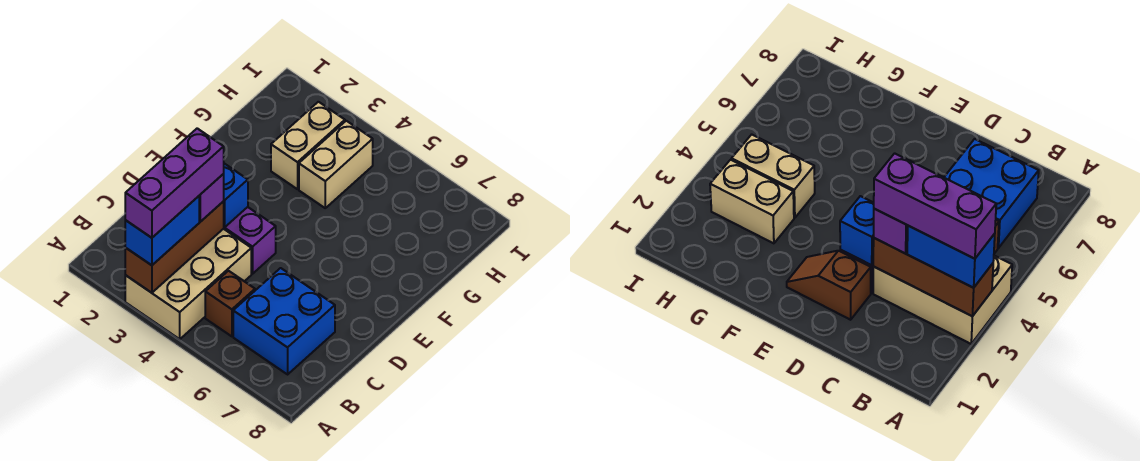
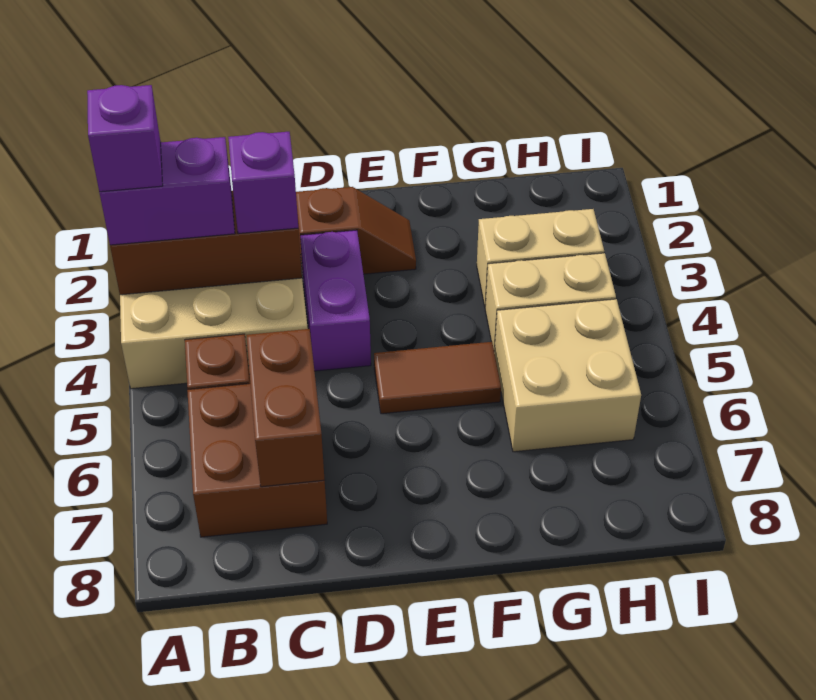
blue brick A3:B3 level 3 -> purple brick A3:B3 level 3
purple brick A3:C3 level 4 -> purple brick A3 level 4
blue brick B6:C7 level 1 -> brown brick B6:C7 level 1
none -> brown brick C6:C7 level 2
blue brick D3 level 2 -> none
none -> brown tile E5:F5 level 1
none -> tan brick G5:H6 level 1

